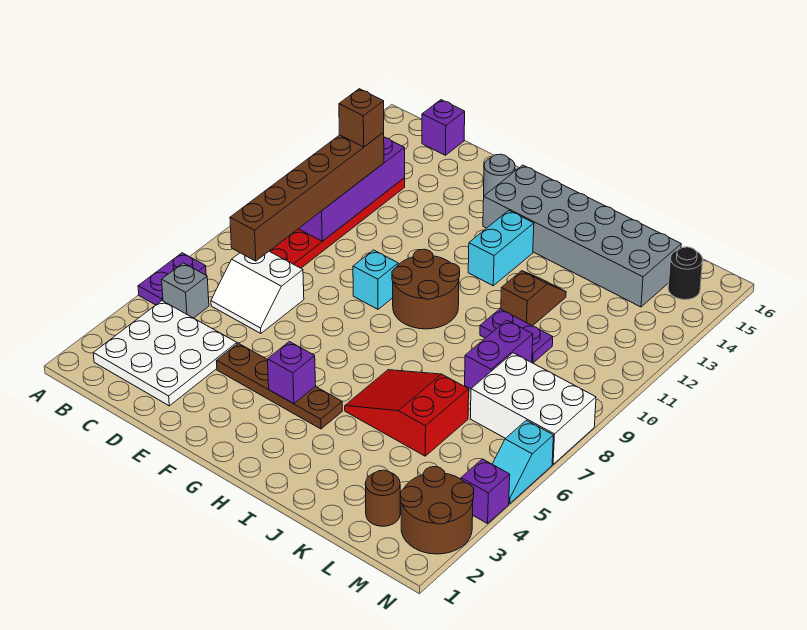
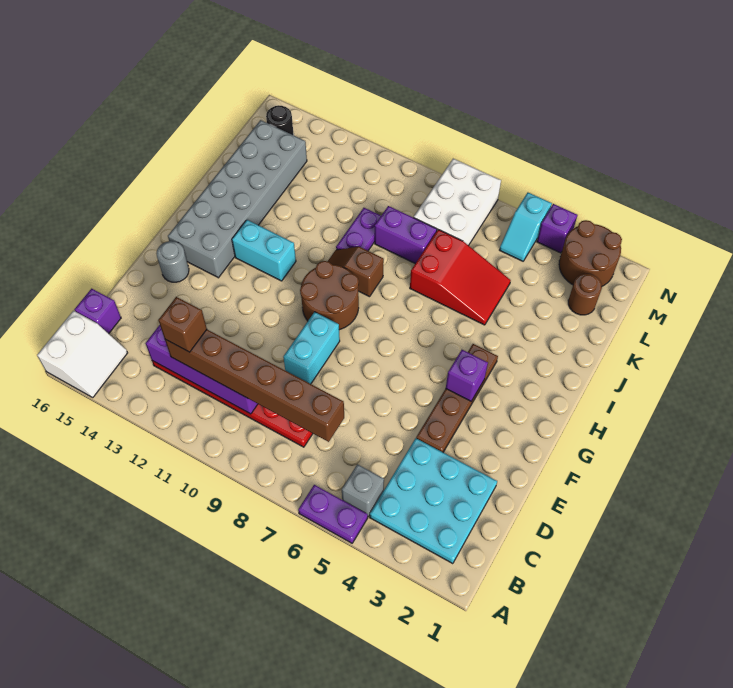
white plate B2:D4 level 1 -> cyan plate B2:D4 level 1
white slope C6:D7 level 1 top 7 -> white slope A15:B16 level 1 top 16
cyan brick F9 level 1 -> cyan brick E9:F9 level 1
red slope I5:K6 level 1 top K -> red slope J5:K7 level 1 top 7
brown slope J11:J12 level 1 top 11 -> brown slope I9:I10 level 1 top 9
cyan slope N5:N6 level 1 top 6 -> cyan slope M5:N5 level 1 top N

